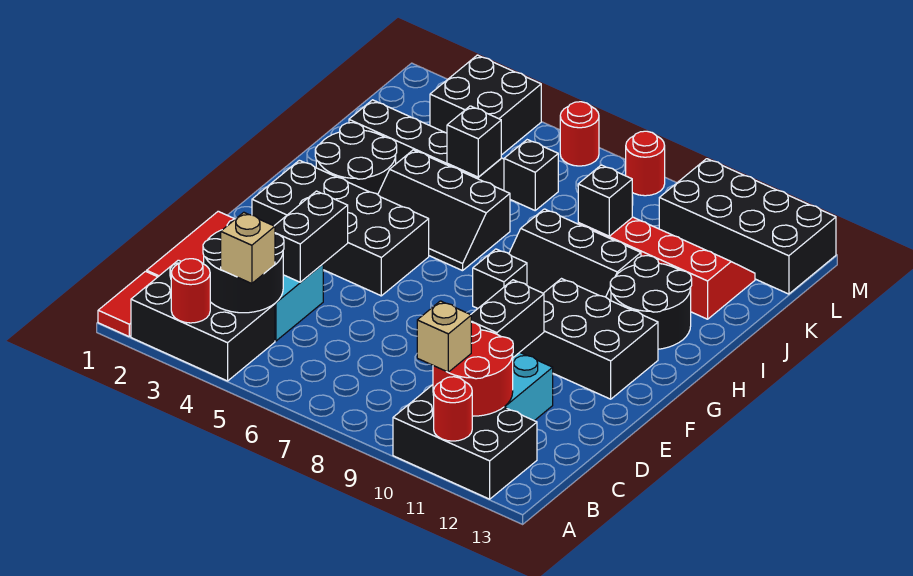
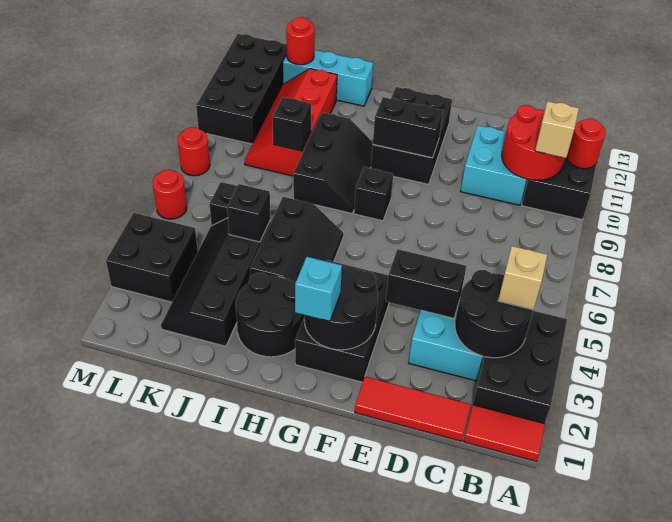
red round brick A3 level 2 -> red round brick K13 level 2
black brick D10:E10 level 2 -> black brick F10:G10 level 2
black brick F2:G5 level 1 -> black brick F2:G4 level 1
none -> cyan brick G2 level 3
black round brick H11:I12 level 1 -> black round brick F2:G3 level 2
none -> cyan brick I13:K13 level 1

